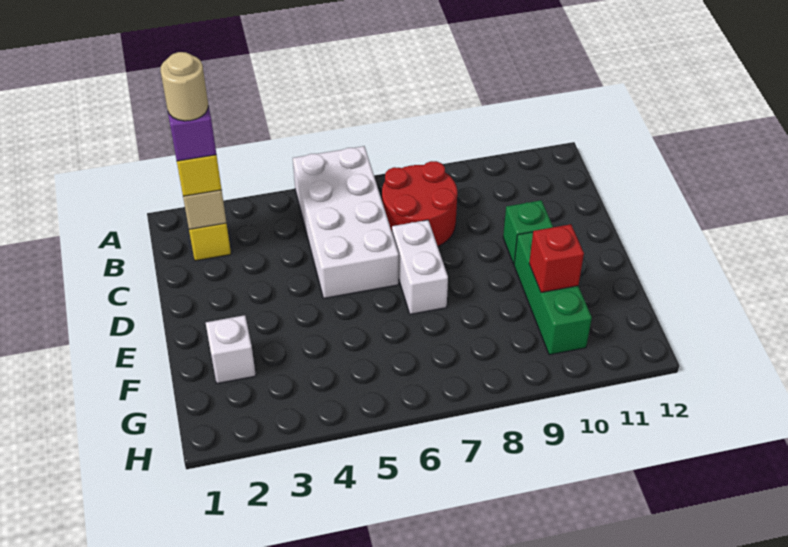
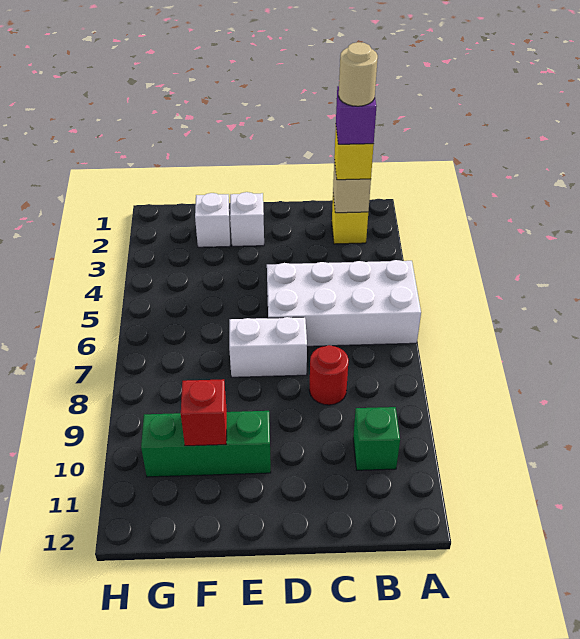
red round brick B7:C8 level 1 -> red round brick C8 level 1
green brick D10 level 1 -> green brick B10 level 1
none -> white brick E2 level 1

